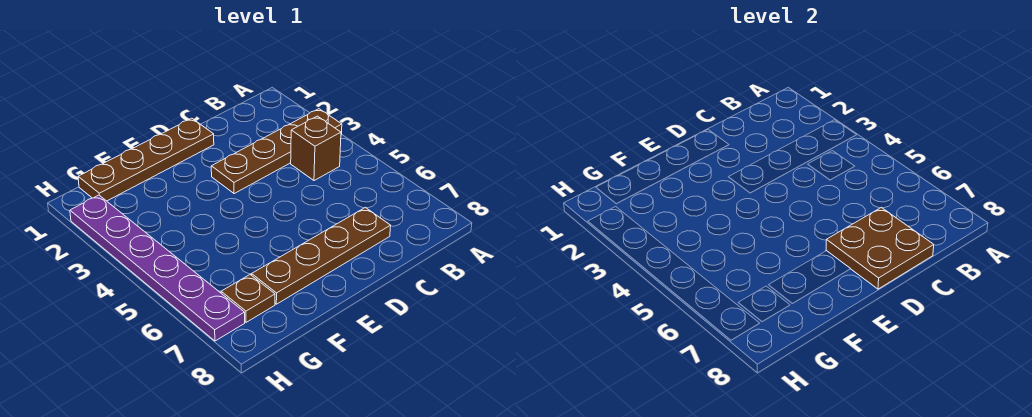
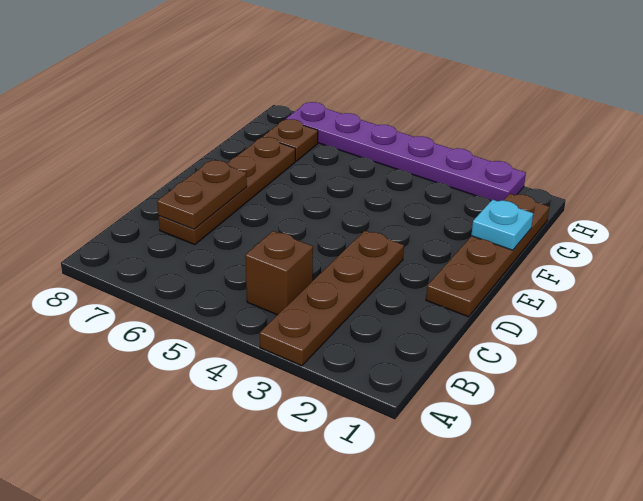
brown plate C7:D8 level 2 -> brown plate C7:D7 level 2
none -> cyan plate F1 level 2

